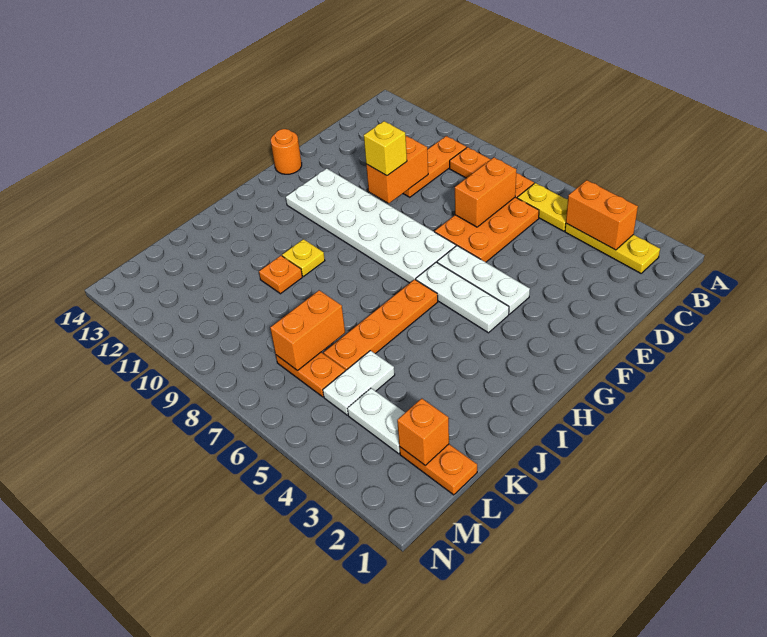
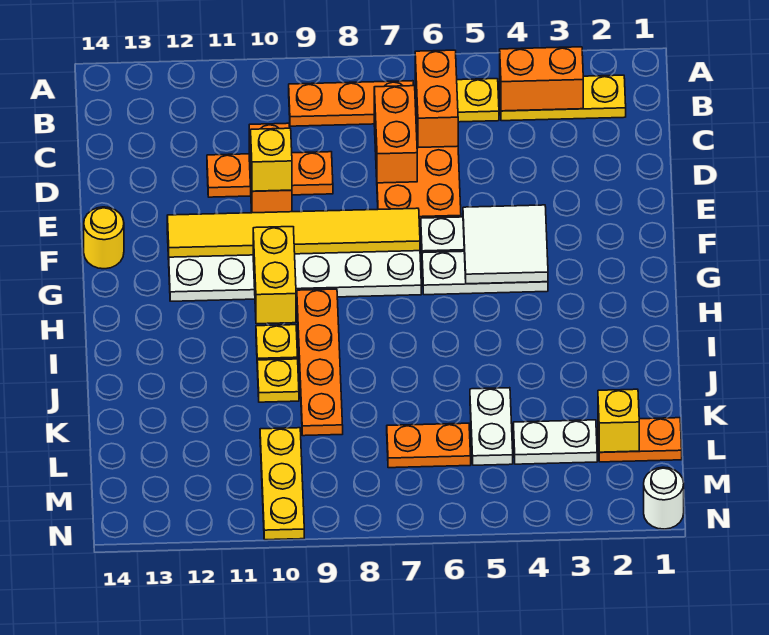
orange plate B10:D10 level 1 -> orange plate D9:D11 level 1
none -> white tile F4:G5 level 2
none -> yellow tile F7:F12 level 2
orange round brick F14 level 1 -> yellow round brick F14 level 1
none -> yellow brick G10:H10 level 2
orange plate H6:K6 level 1 -> orange plate H9:K9 level 1
orange plate J10 level 1 -> yellow plate J10 level 1
orange brick K7:L7 level 2 -> orange brick B6:C6 level 2
orange brick L2 level 2 -> yellow brick L2 level 2
none -> yellow plate L10:N10 level 1
none -> white round brick N1 level 1

